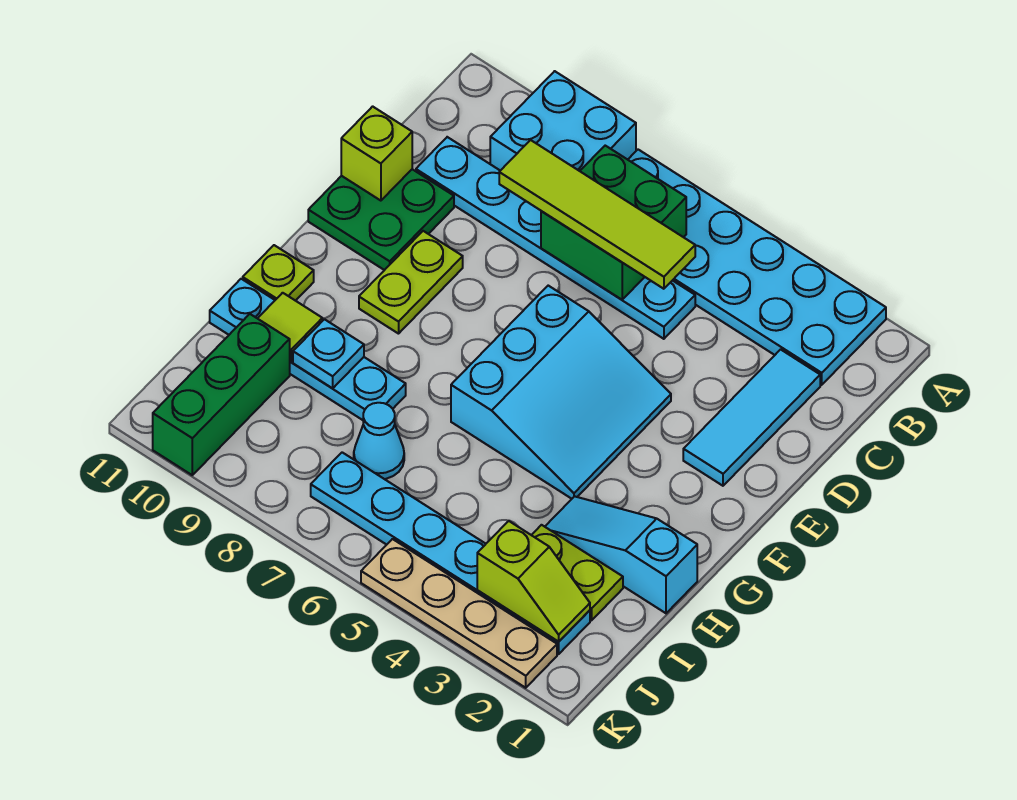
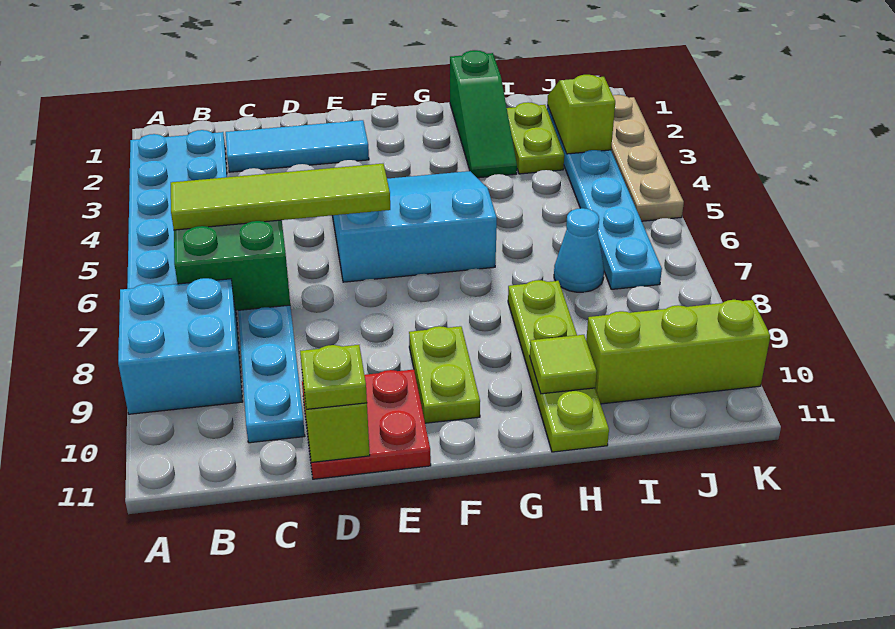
lime tile C5:C8 level 3 -> lime tile B6:E6 level 3
green plate D10:E11 level 1 -> red plate D10:E11 level 1
lime plate E9:F9 level 1 -> lime plate F9:F10 level 1
lime plate G11 level 1 -> lime plate D11 level 3
cyan slope H1:H3 level 1 top 1 -> green slope H1:H3 level 1 top 1
cyan plate H8:H11 level 1 -> lime plate H8:H11 level 1
cyan plate H9 level 2 -> none
green brick I10:K10 level 1 -> lime brick I10:K10 level 1

